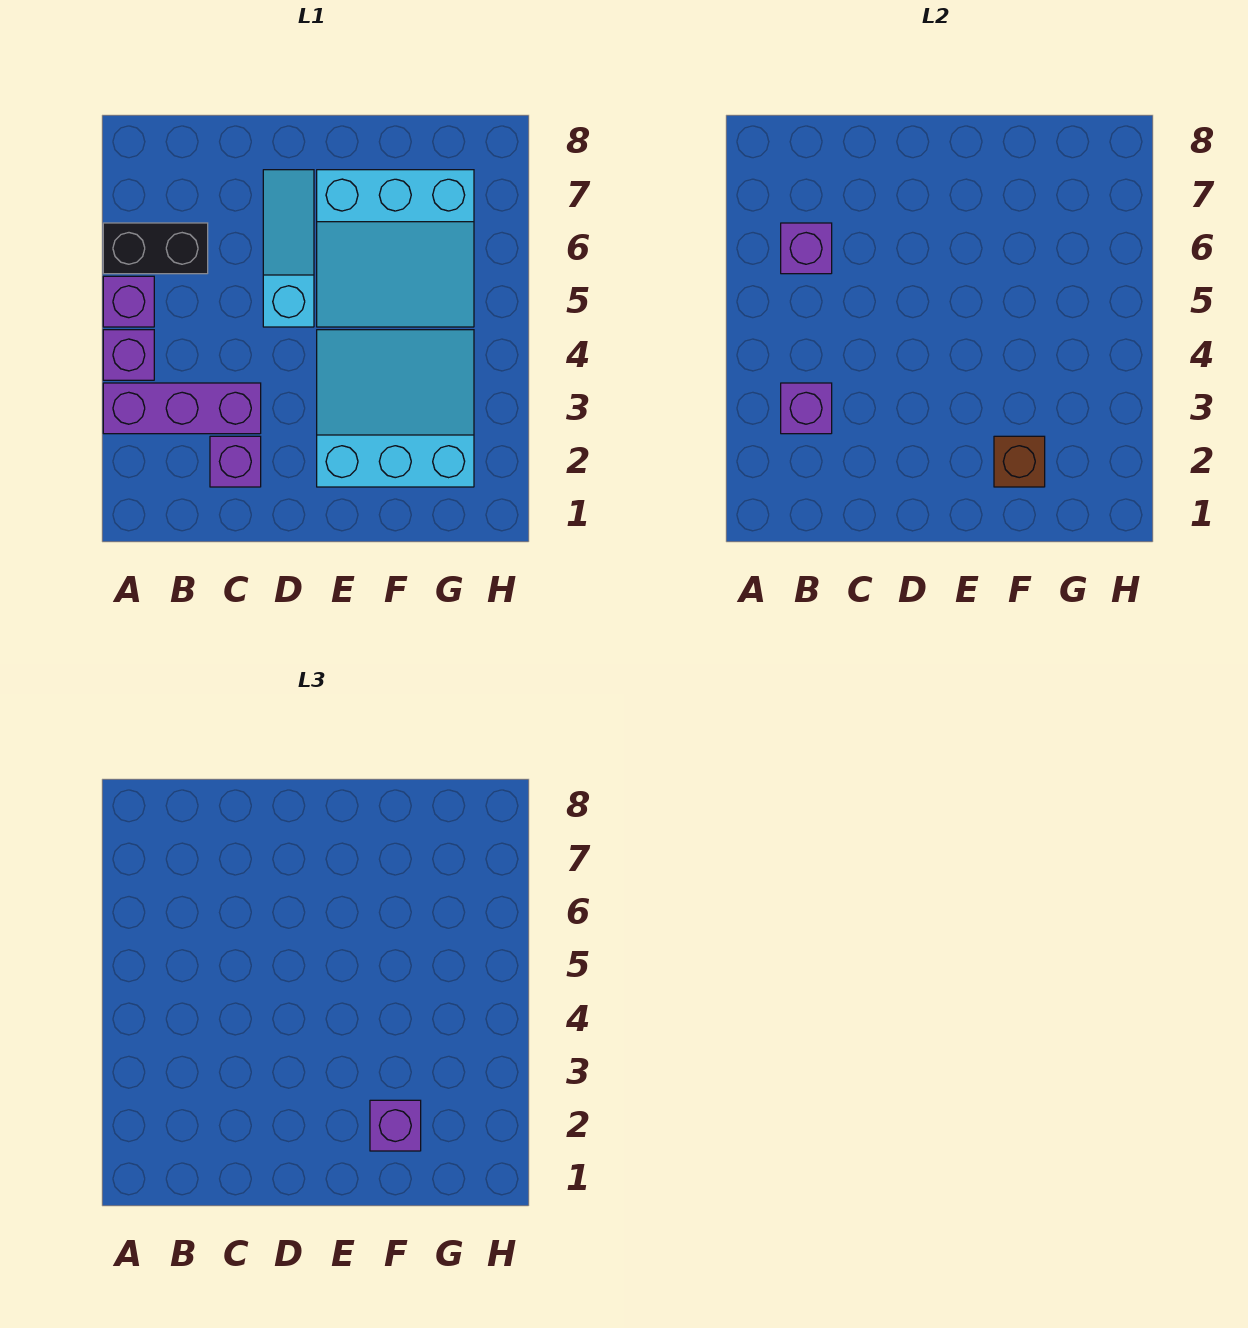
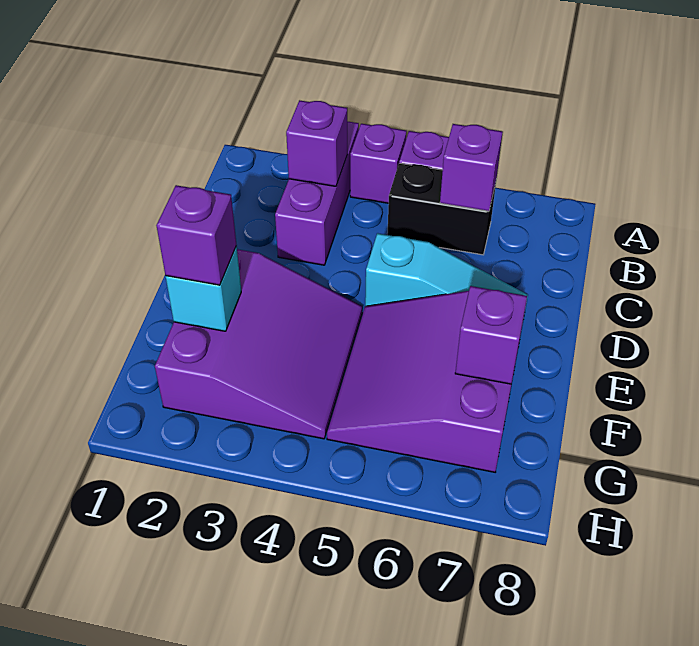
black brick A6:B6 level 1 -> black brick B5:B6 level 1
purple brick C2 level 1 -> purple brick F7 level 2
cyan slope E2:G4 level 1 top 2 -> purple slope E2:G4 level 1 top 2
cyan slope E5:G7 level 1 top 7 -> purple slope E5:G7 level 1 top 7
brown brick F2 level 2 -> cyan brick F2 level 2

